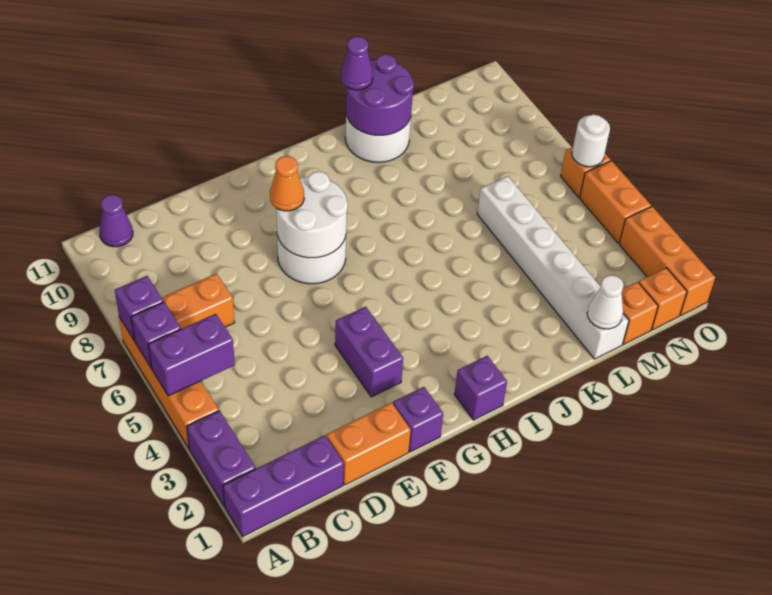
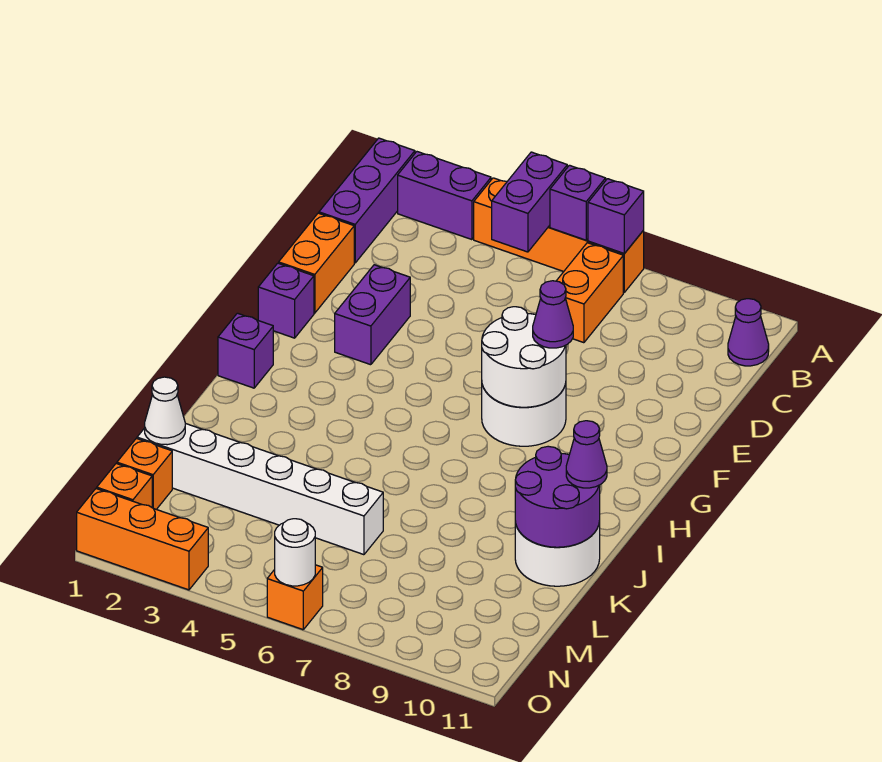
purple brick F3:F4 level 1 -> purple brick E3:F3 level 1
orange cone F8 level 3 -> purple cone F8 level 3
orange brick O4:O5 level 1 -> none

